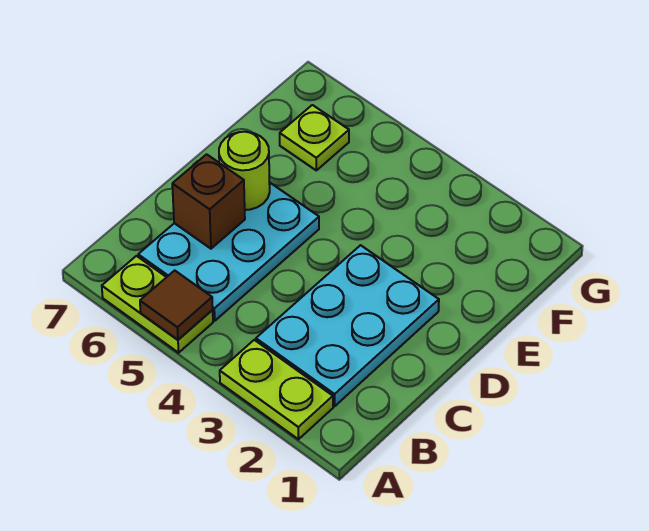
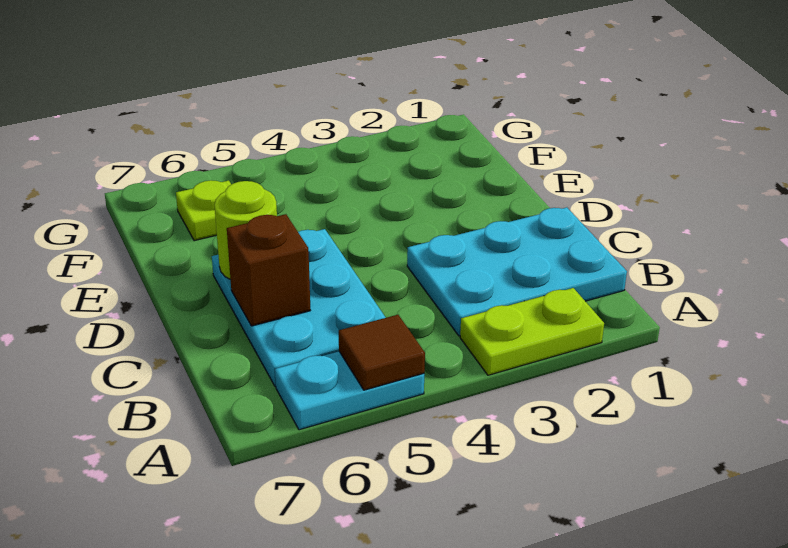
lime plate A5:A6 level 1 -> cyan plate A5:A6 level 1
cyan plate B2:D3 level 1 -> cyan plate B1:C3 level 1

